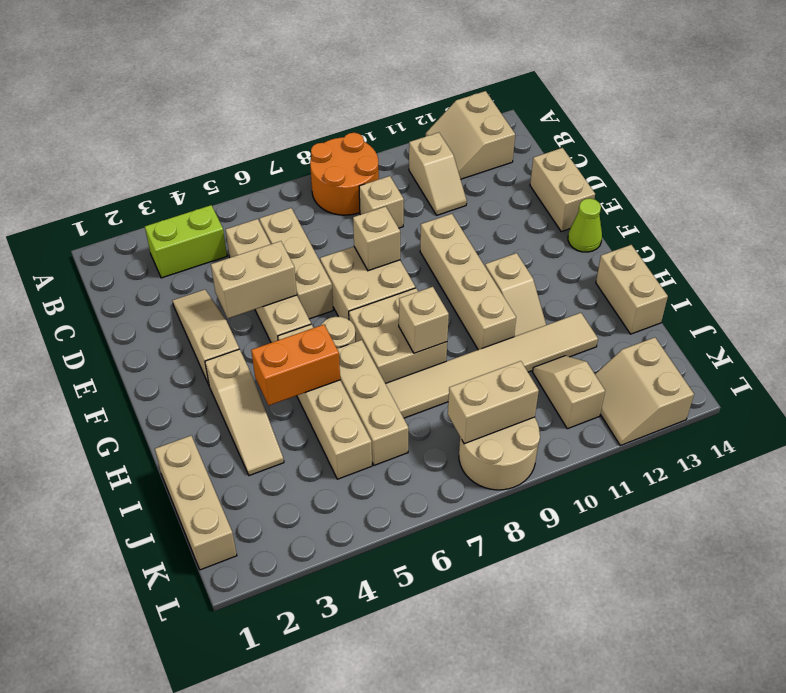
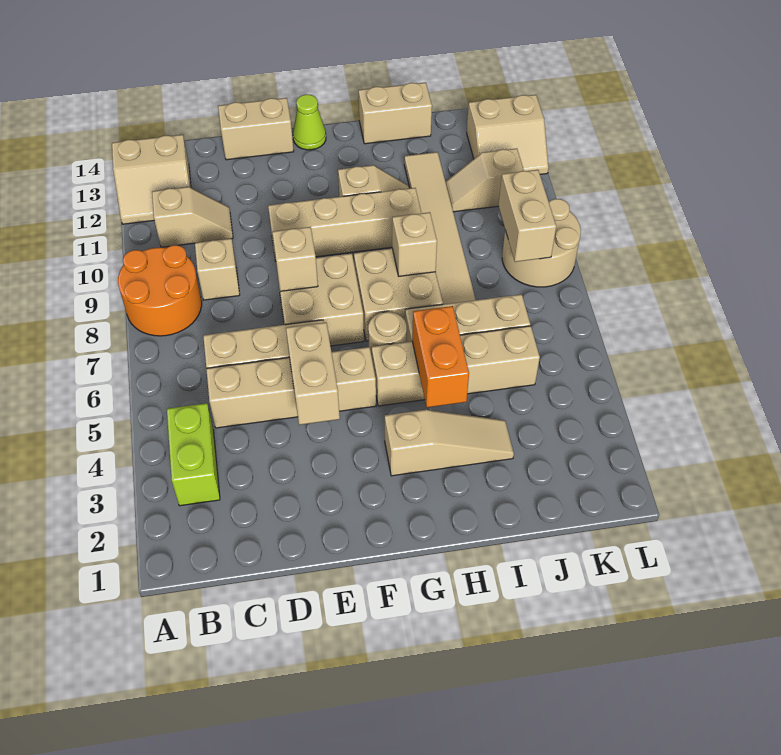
tan slope D3:F3 level 1 top F -> none
tan brick I1:K1 level 1 -> none

